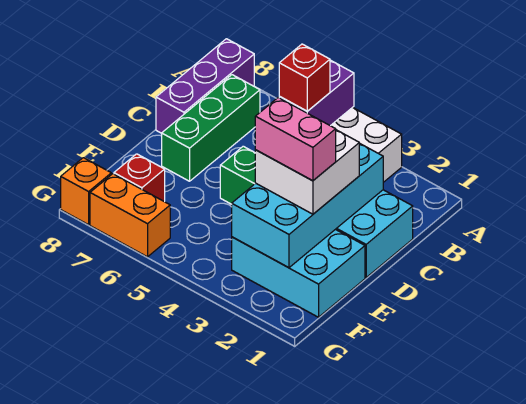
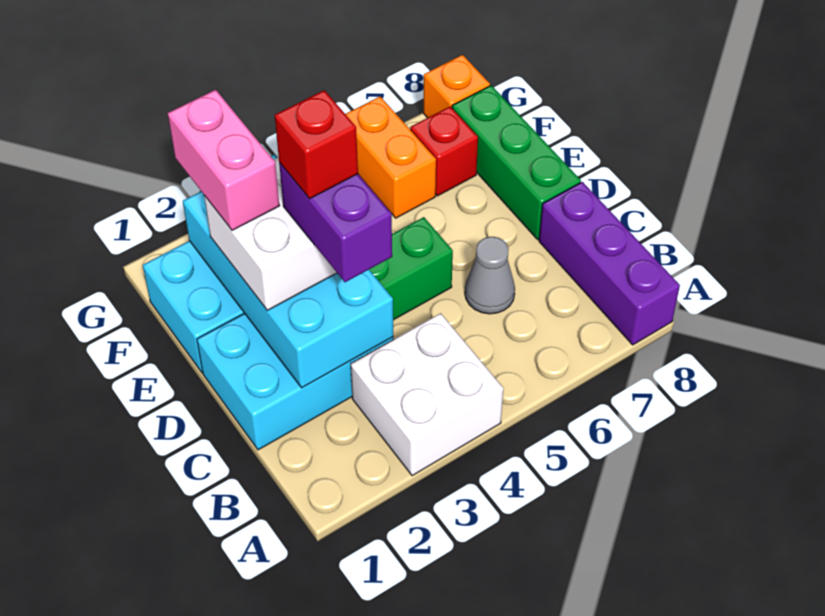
green brick B7:D7 level 1 -> green brick D8:F8 level 1
none -> grey cone C6 level 1
pink brick E2:E3 level 4 -> pink brick E2:F2 level 4
orange brick G6:G7 level 1 -> orange brick F6:G6 level 1

